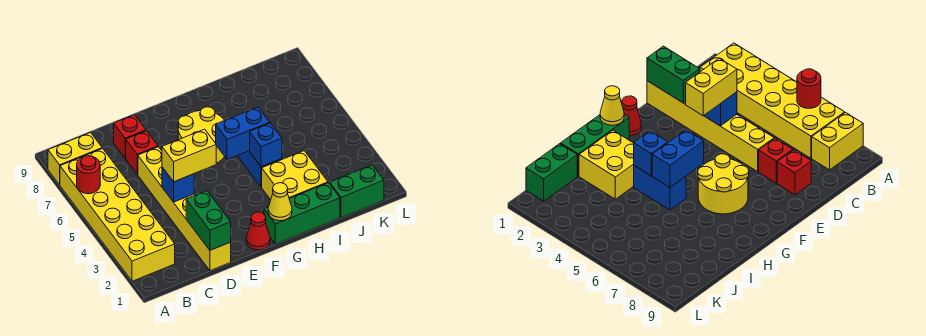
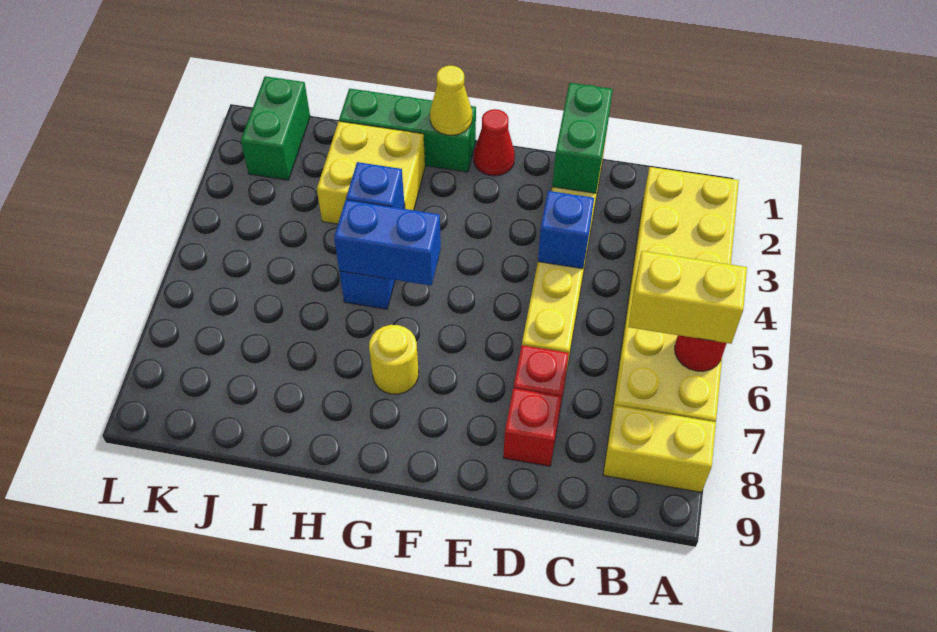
yellow brick D4:E4 level 3 -> yellow brick A6:B6 level 3
yellow round brick F6:G7 level 1 -> yellow round brick G7 level 1
green brick J1:K1 level 1 -> green brick K1:K2 level 1

